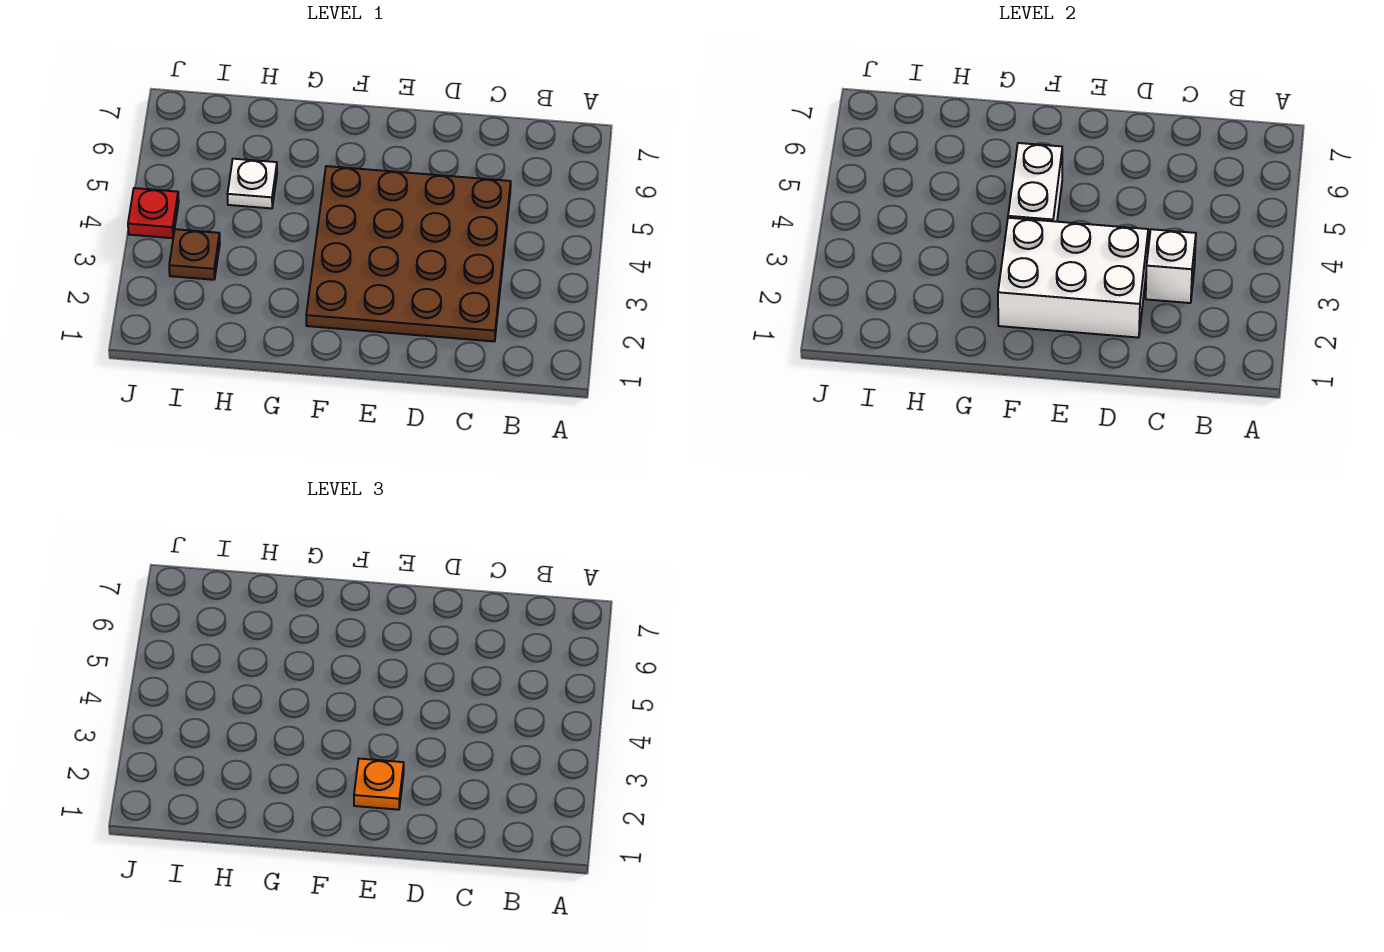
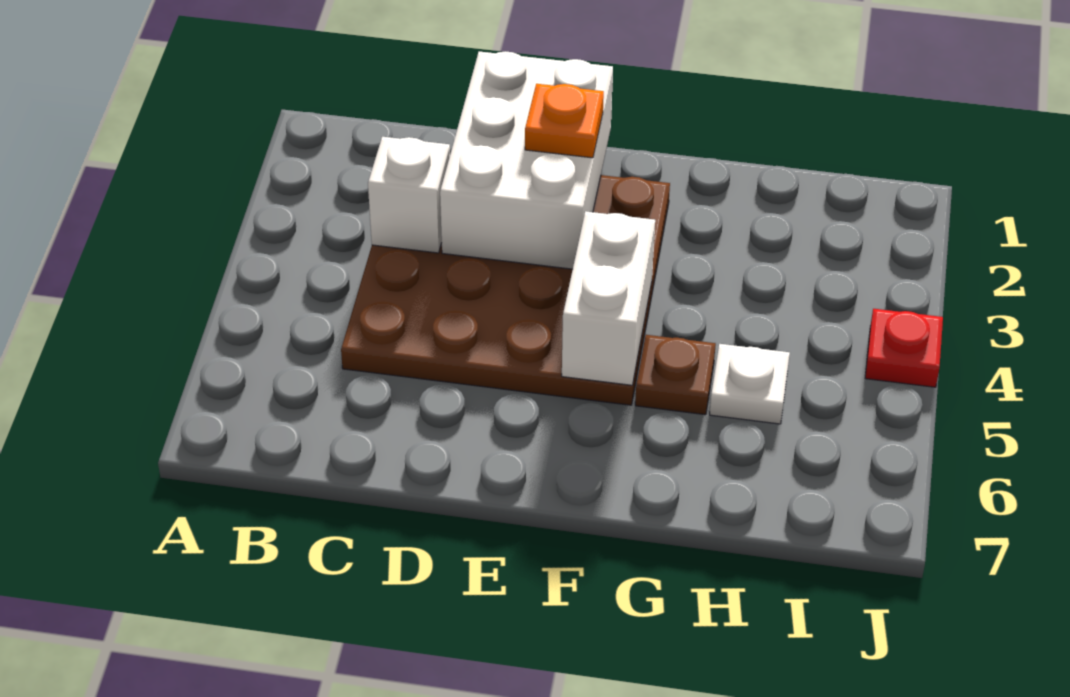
white brick D2:F3 level 2 -> white brick D1:E3 level 2
brown plate I3 level 1 -> brown plate G5 level 1

